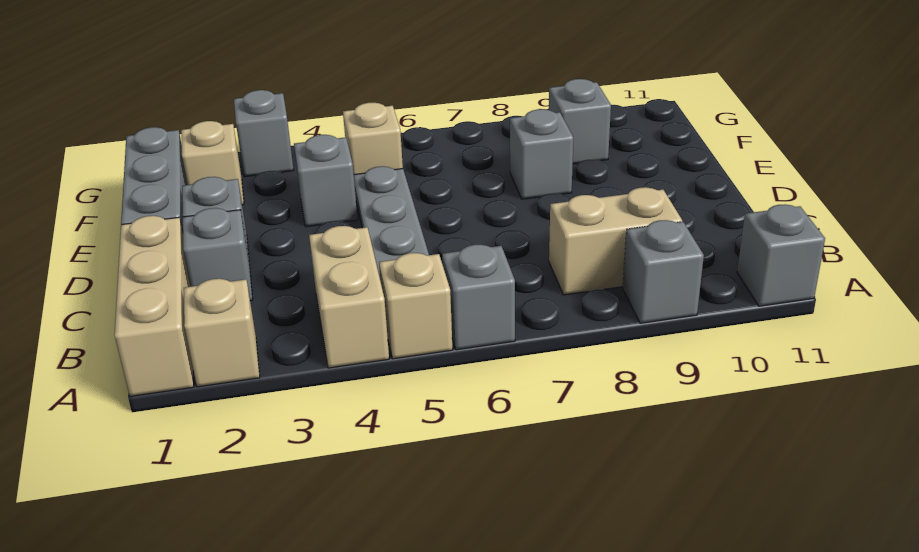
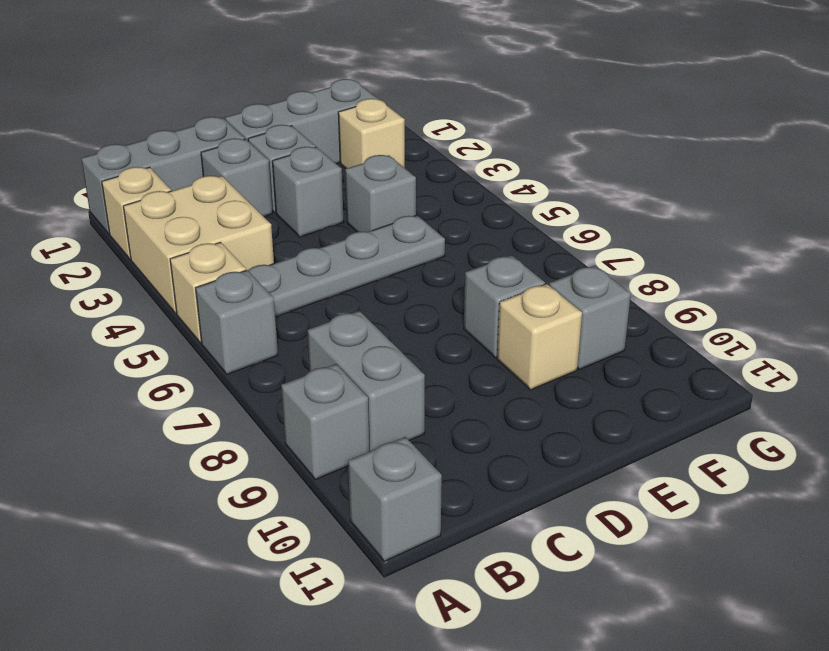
tan brick A1:C1 level 1 -> grey brick A1:C1 level 1
tan brick A4:B4 level 1 -> tan brick A3:B4 level 1
tan brick B8:B9 level 1 -> grey brick B8:B9 level 1
tan brick F5 level 1 -> tan brick E9 level 1
grey brick G3 level 1 -> grey brick D3 level 1

